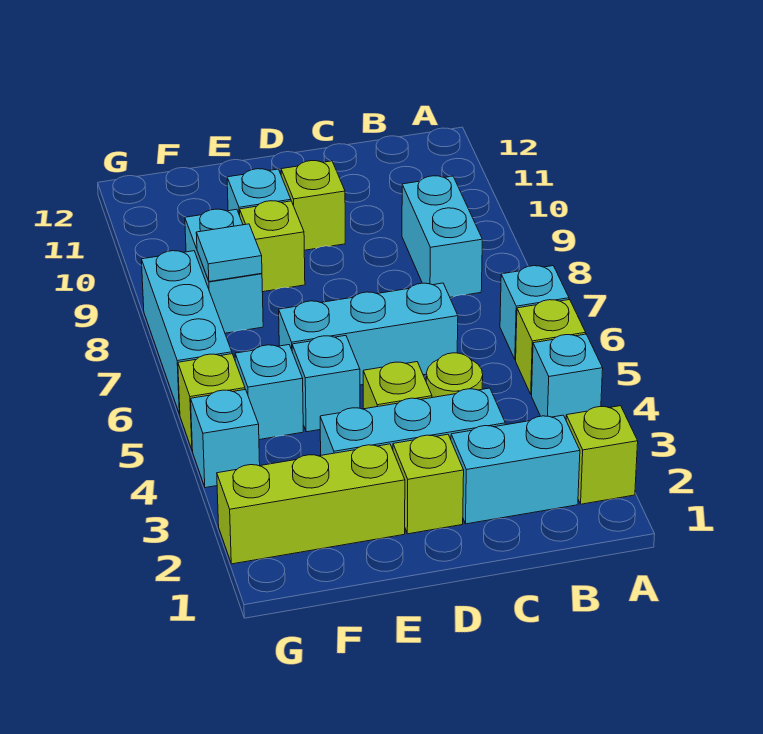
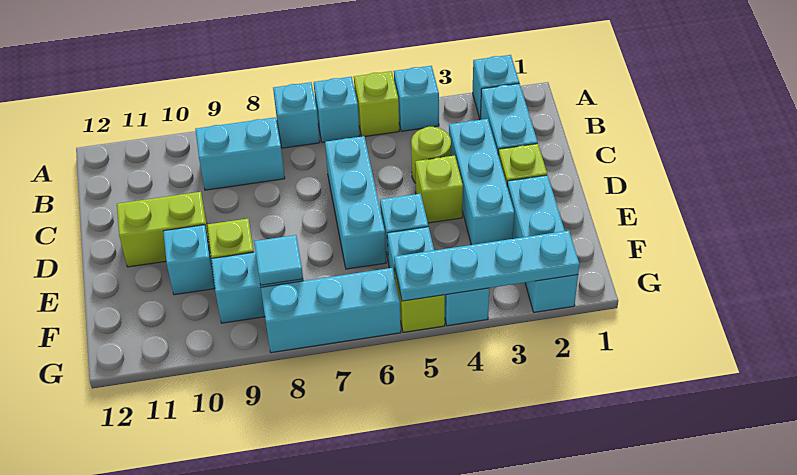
lime brick A2 level 1 -> cyan brick A2 level 1
none -> cyan brick A7 level 1
lime brick D10 level 1 -> lime brick D10:D11 level 1
lime brick E2:G2 level 1 -> cyan brick E2:G2 level 1
none -> cyan plate G2:G5 level 2

